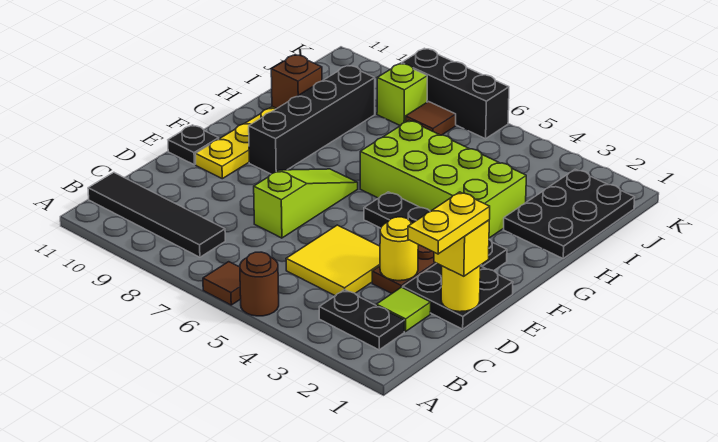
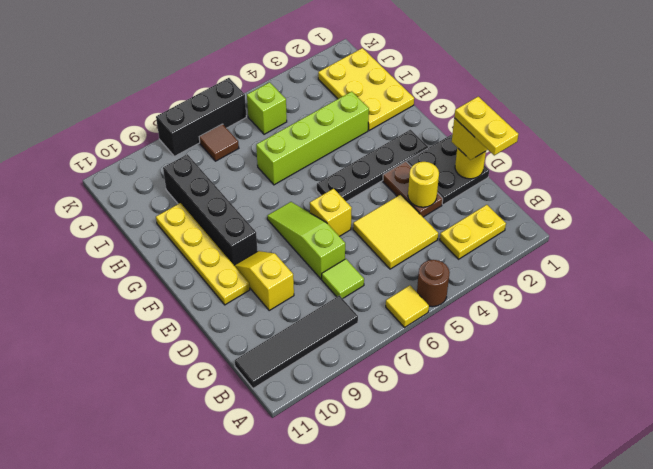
brown tile A6 level 1 -> yellow tile A6 level 1
black plate B2:B3 level 1 -> yellow plate B2:B3 level 1
lime tile C2 level 1 -> lime tile C7 level 1
none -> yellow slope D9:E9 level 1 top D
none -> yellow brick E6 level 1
black plate E11 level 1 -> none
lime brick G3:H6 level 1 -> lime brick H3:H6 level 1
black plate H1:J2 level 1 -> yellow plate H1:J2 level 1
brown brick H10 level 2 -> none
lime brick J8 level 1 -> lime brick J5 level 1

